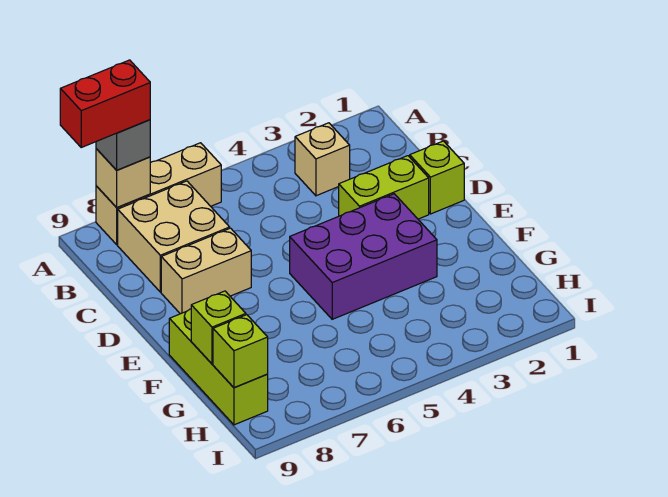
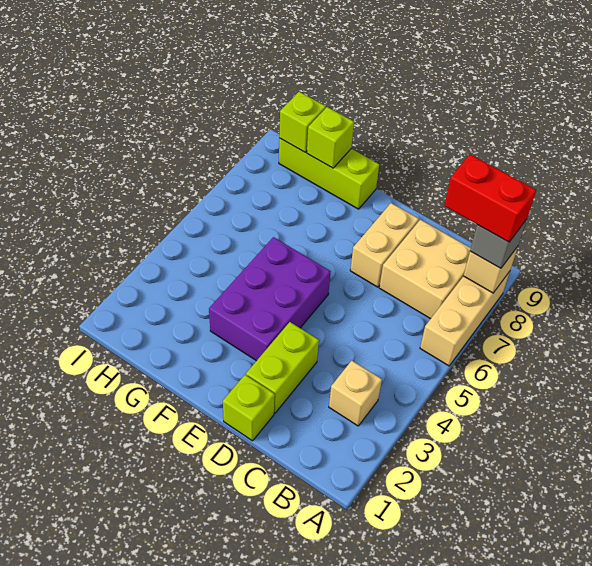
red brick A8:A9 level 4 -> red brick A8:B8 level 4

